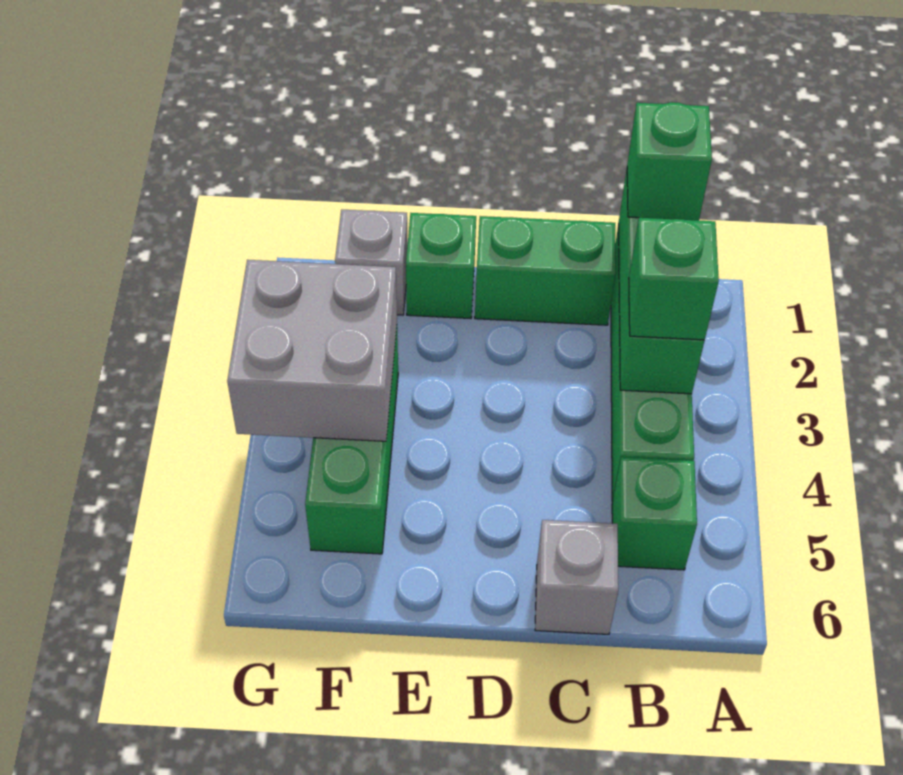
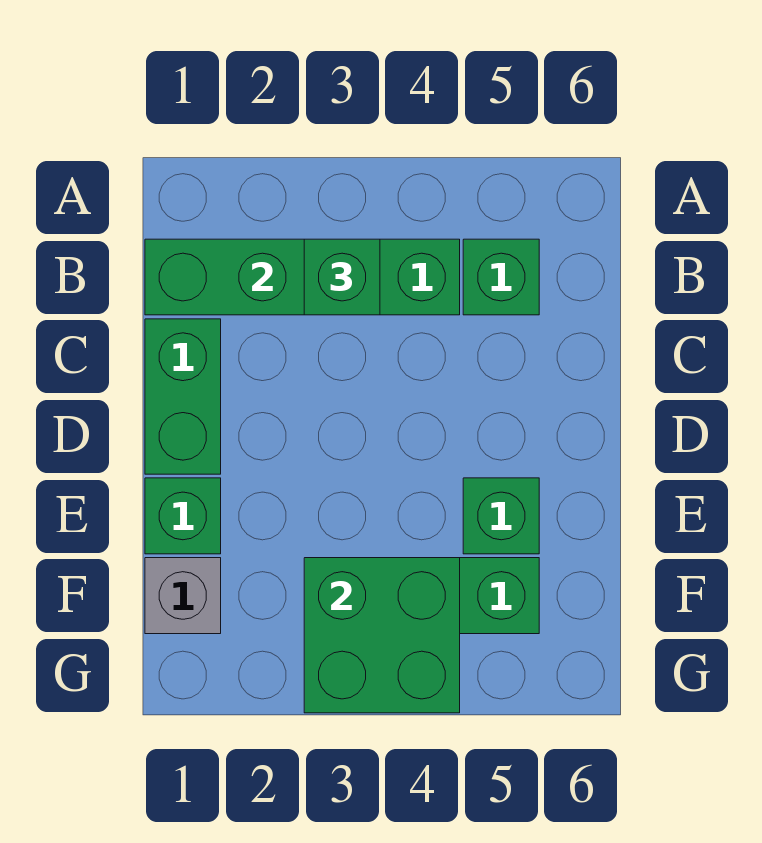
green brick B1 level 3 -> green brick E5 level 1
grey brick C6 level 1 -> none
grey brick F3:G4 level 2 -> green brick F3:G4 level 2

